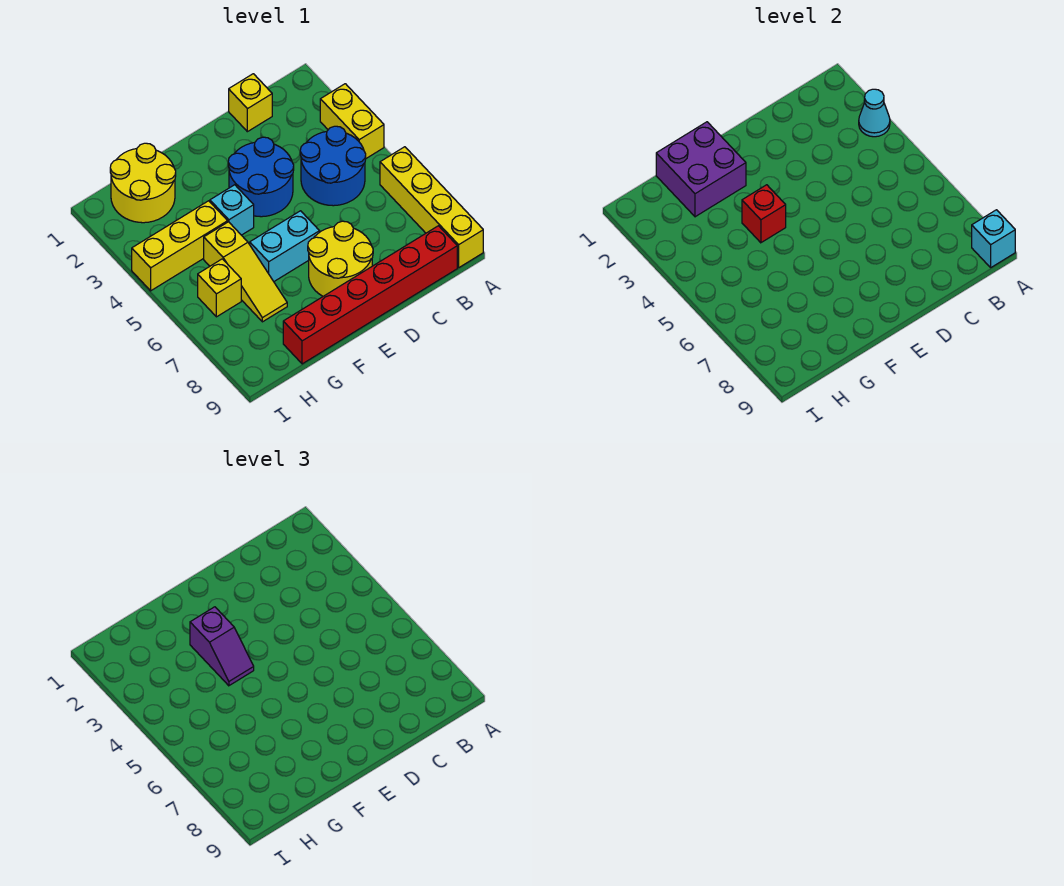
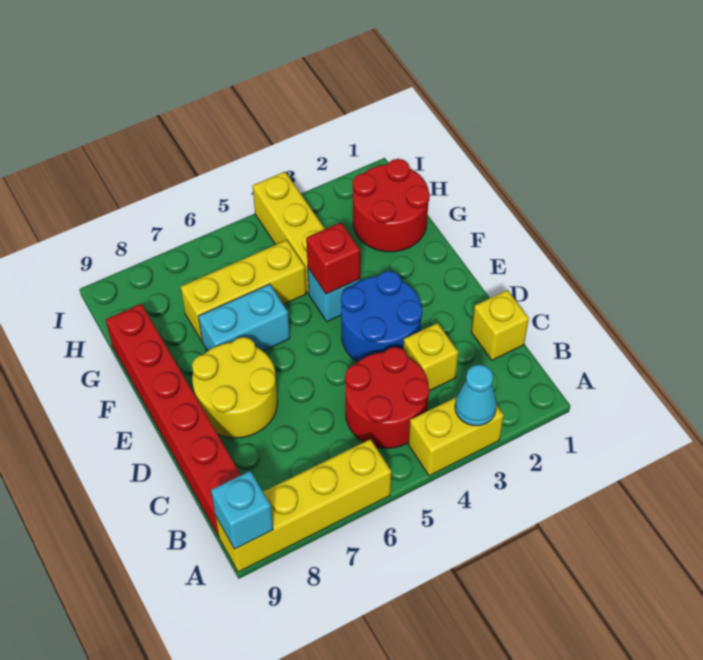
blue round brick B4:C5 level 1 -> red round brick B4:C5 level 1
cyan brick E6:F6 level 1 -> cyan brick F6:F7 level 1
purple brick F1:G2 level 2 -> none
purple slope F3:F4 level 3 top 3 -> none
yellow round brick G1:H2 level 1 -> red round brick G1:H2 level 1
yellow slope G5:G7 level 1 top 5 -> yellow brick G5:G7 level 1
yellow brick H6 level 1 -> yellow brick C3 level 1

